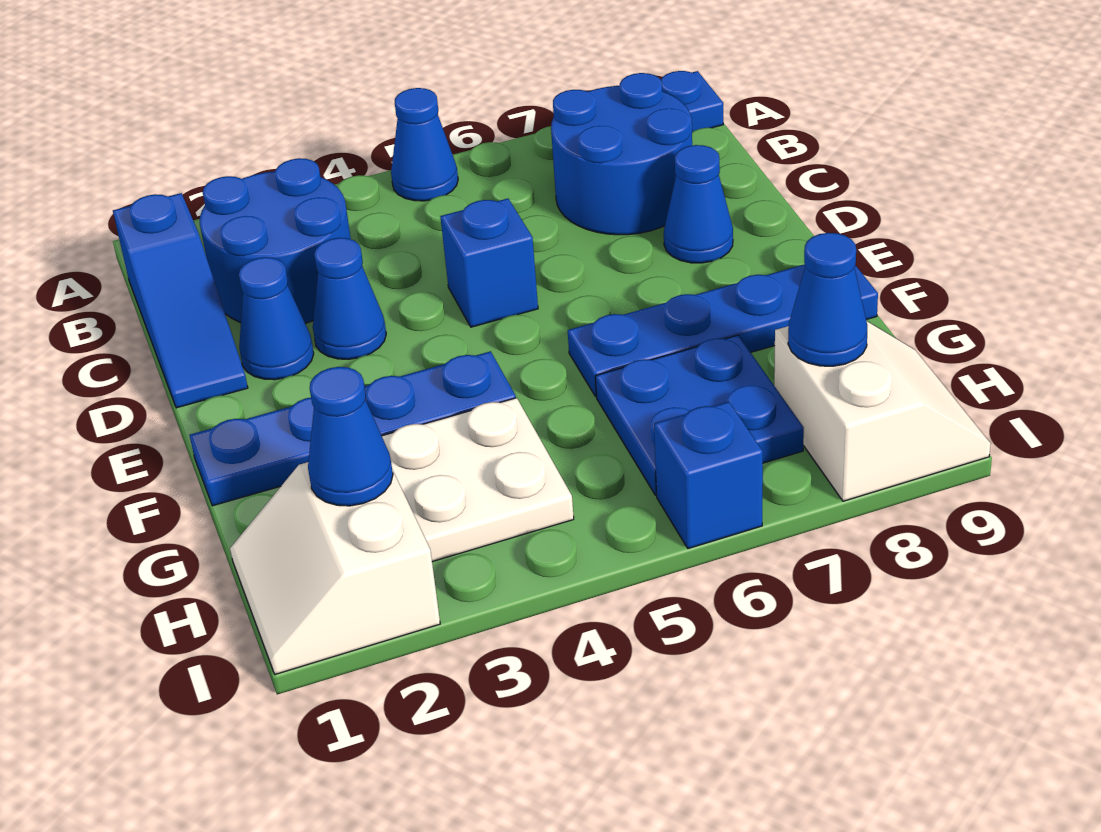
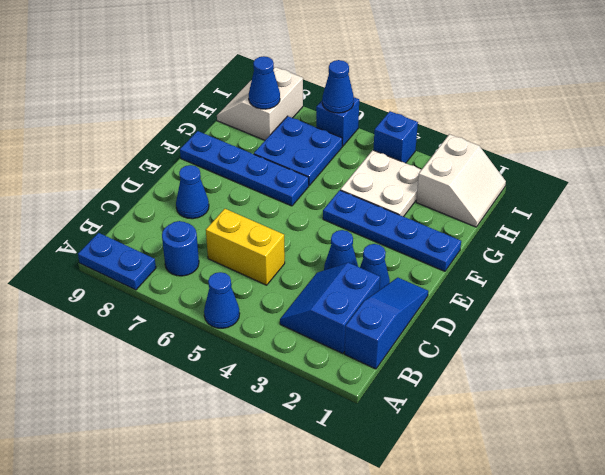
blue round brick B2:C3 level 1 -> blue slope B2:C3 level 1 top 2
blue round brick B7:C8 level 1 -> blue round brick B7 level 1
none -> yellow brick C5:C6 level 1
blue brick D5 level 1 -> blue brick I4 level 1
blue cone H2 level 2 -> blue cone I6 level 2

